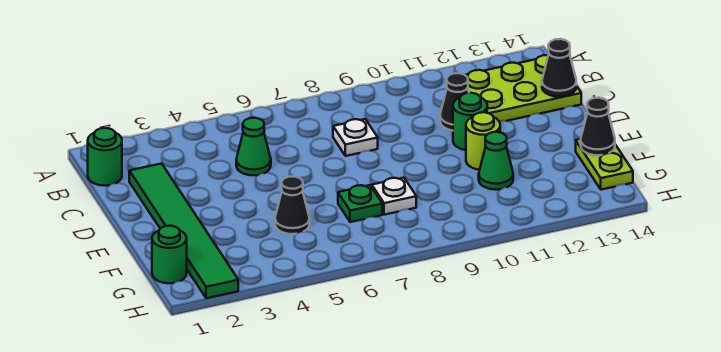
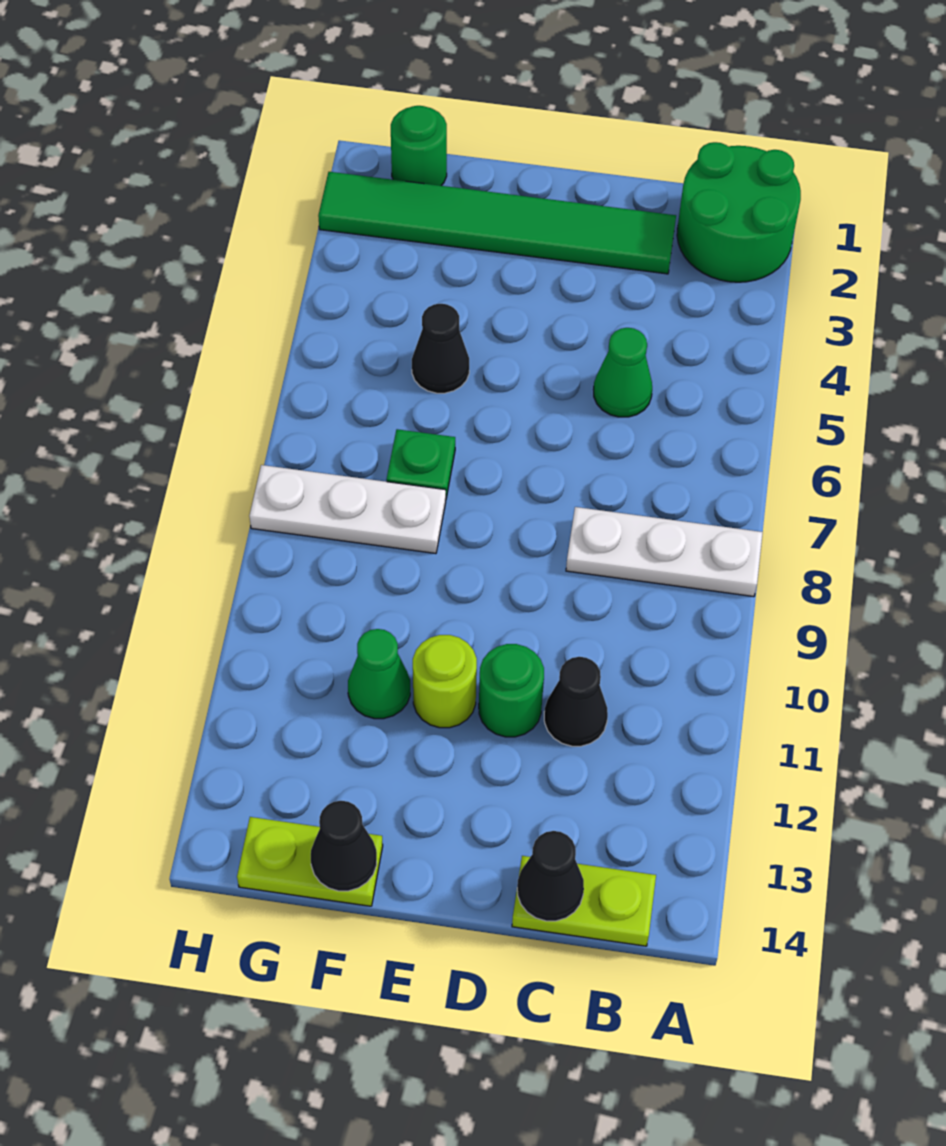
green round brick B1 level 1 -> green round brick A1:B2 level 1
lime plate B12:C14 level 1 -> lime plate B14:C14 level 1
white plate C8 level 1 -> white plate A8:C8 level 1
white plate F8 level 1 -> white plate F8:H8 level 1

